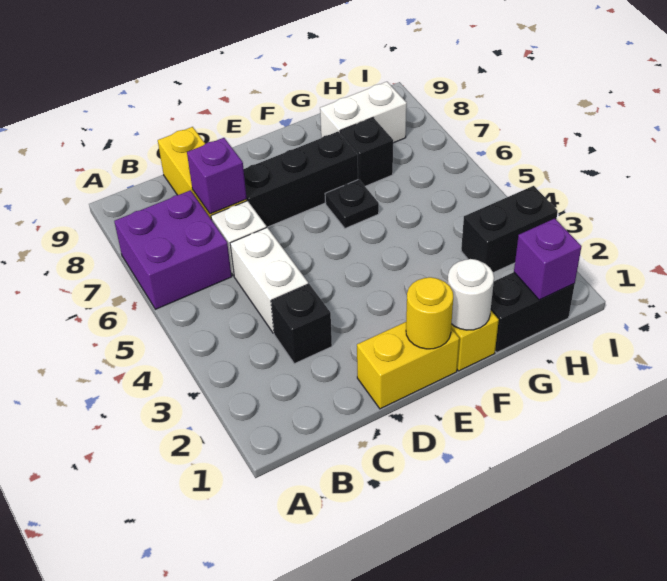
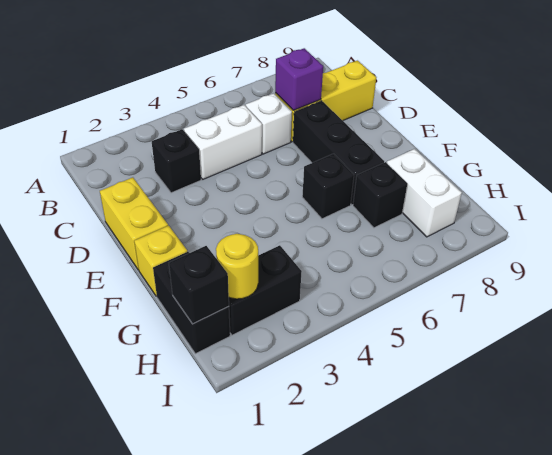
purple brick A6:B7 level 1 -> none
yellow round brick E1 level 2 -> yellow round brick H2 level 2
white round brick F1 level 2 -> none
black plate F6 level 1 -> black brick F6 level 1
purple brick H1 level 2 -> black brick H1 level 2
black brick H3:I3 level 1 -> black brick H2:H3 level 1

